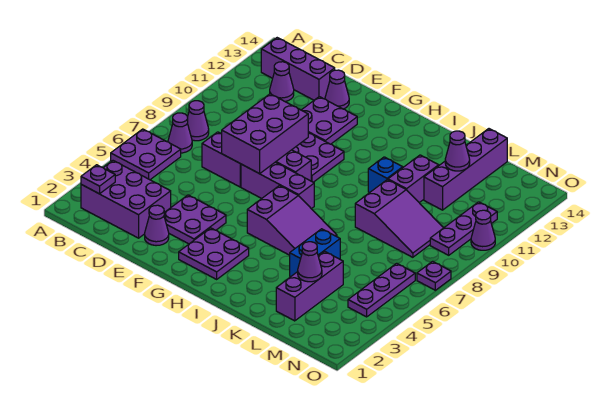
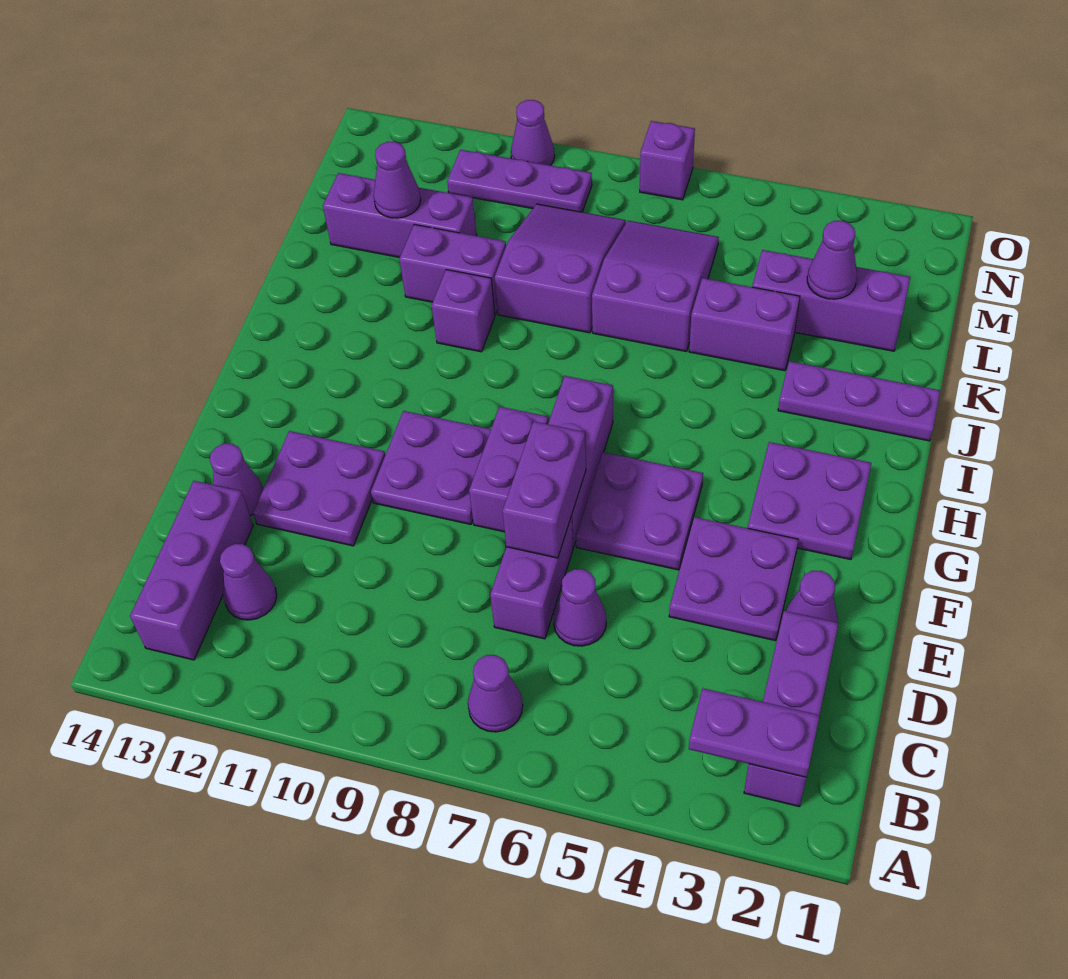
purple plate A5:B6 level 1 -> purple plate F5:G6 level 1
purple brick B2:D3 level 1 -> purple brick B2:D2 level 1
purple plate B2 level 2 -> purple plate B2:B3 level 2
purple cone B8 level 1 -> purple cone D6 level 1
purple brick E7:F9 level 2 -> purple brick E7:F7 level 2
purple slope H5:J6 level 1 top H -> purple slope K6:M7 level 1 top K
blue brick J10 level 1 -> purple brick J10 level 1
blue brick K4:K5 level 1 -> purple brick K4:K5 level 1
purple brick L11:L14 level 1 -> purple brick L11:L13 level 1
purple plate N4:N6 level 1 -> purple plate J1:J3 level 1
purple plate O7 level 1 -> purple brick O7 level 1

